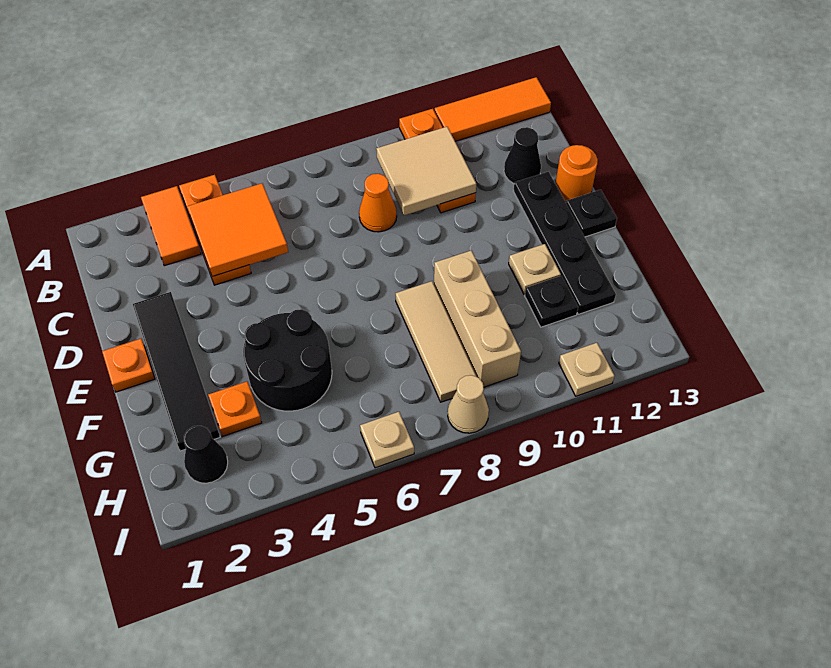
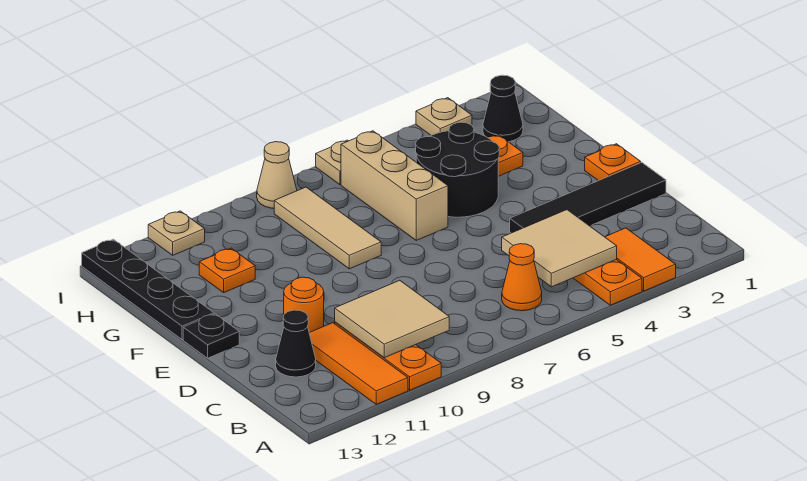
orange tile A11:A13 level 1 -> orange tile A11:C11 level 1
orange tile B4:C5 level 2 -> tan tile B4:C5 level 2
orange cone C8 level 1 -> orange cone B6 level 1
black tile D2:G2 level 1 -> black tile D1:D4 level 1
black plate D12:G12 level 1 -> black plate F13:I13 level 1
orange round brick D13 level 1 -> orange round brick D11 level 1
tan brick F9:H9 level 1 -> tan brick F6:H6 level 1
tan plate F11 level 1 -> tan plate I3 level 1
black plate G11 level 1 -> orange plate G11 level 1

